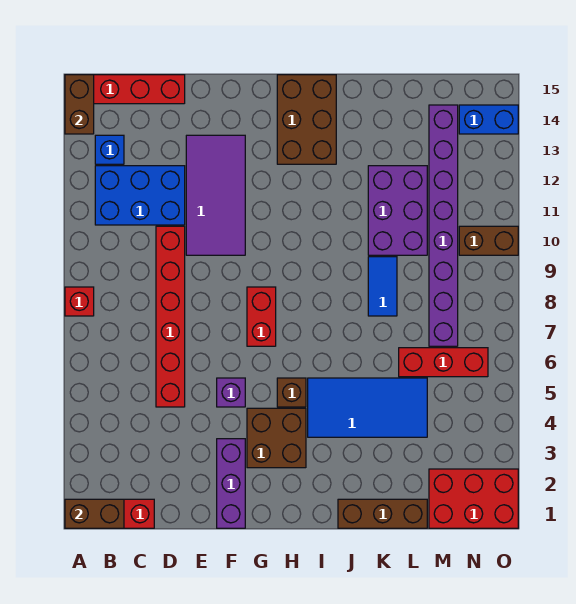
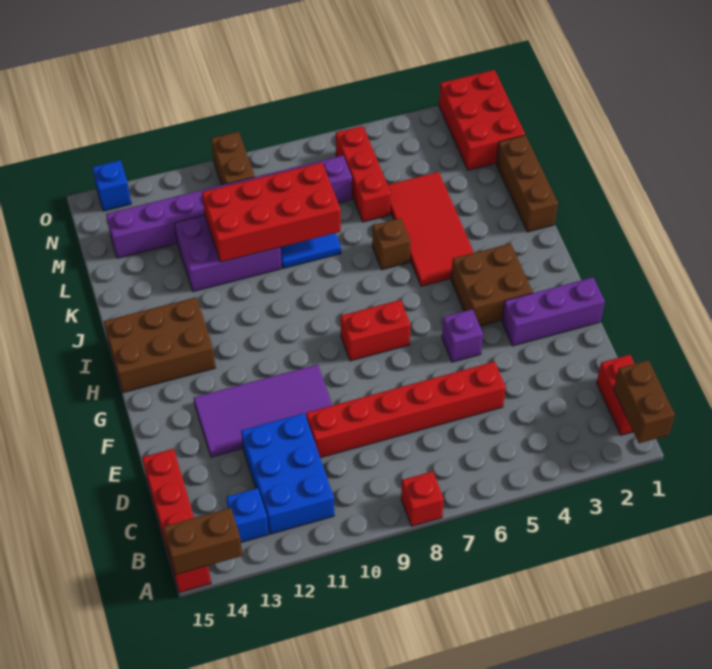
brown brick H5 level 1 -> brown brick J6 level 1
blue tile I4:L5 level 1 -> red tile I4:L5 level 1
none -> red brick K8:L11 level 2
blue brick N14:O14 level 1 -> blue brick O14 level 1

